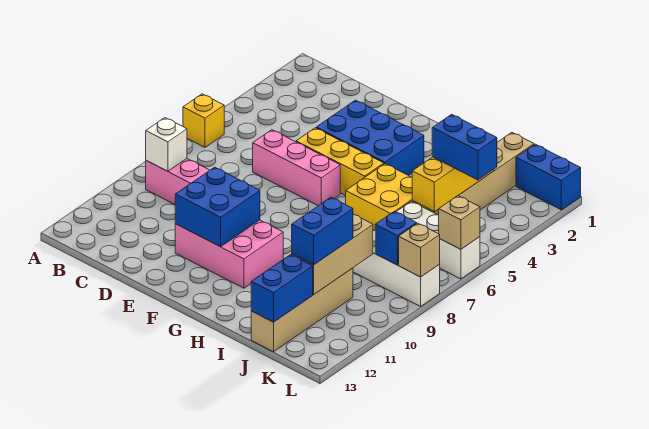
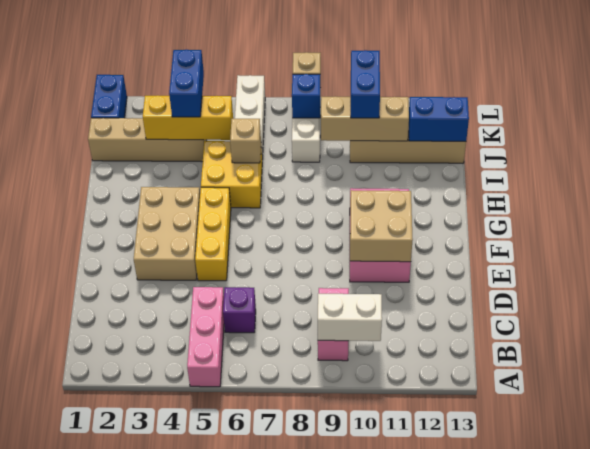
yellow brick A6 level 1 -> none
white brick B9 level 2 -> white brick B9:B10 level 2
none -> purple brick C6 level 1
pink brick D6:F6 level 1 -> pink brick A5:C5 level 1
blue brick E3:G4 level 1 -> tan brick E3:G4 level 1
blue brick E10:F11 level 2 -> tan brick E10:F11 level 2
blue brick J10:J11 level 3 -> blue brick J10:K10 level 3
tan brick L6 level 2 -> tan brick I6 level 2

